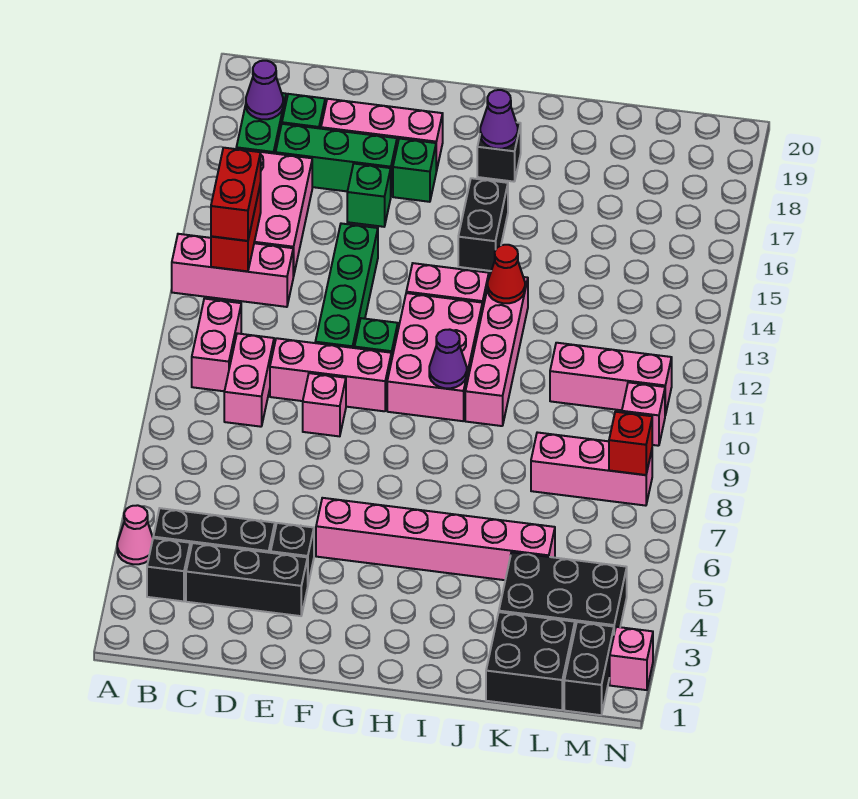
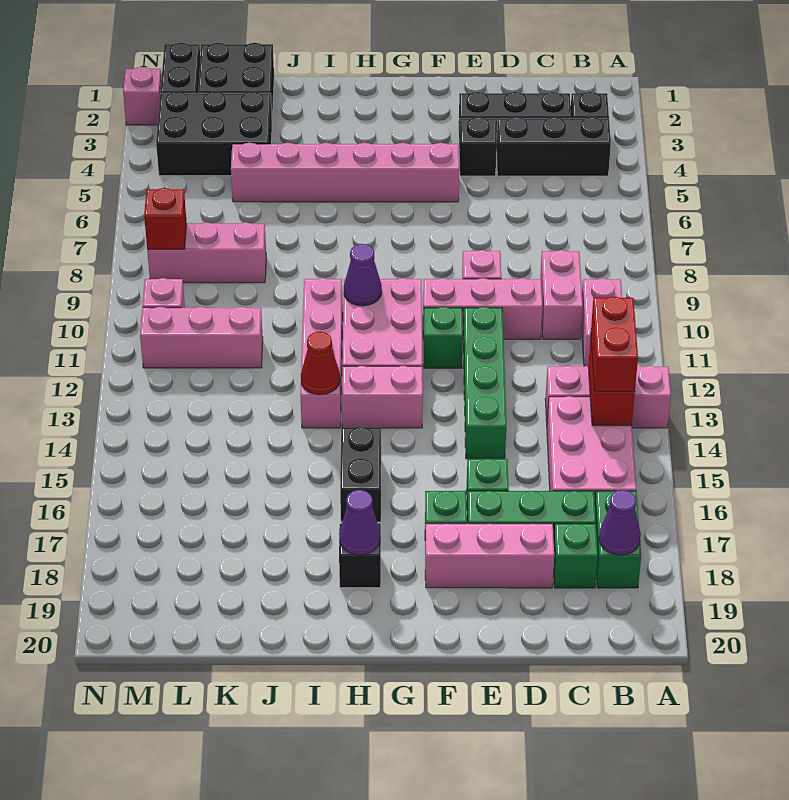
pink cone A4 level 1 -> none

